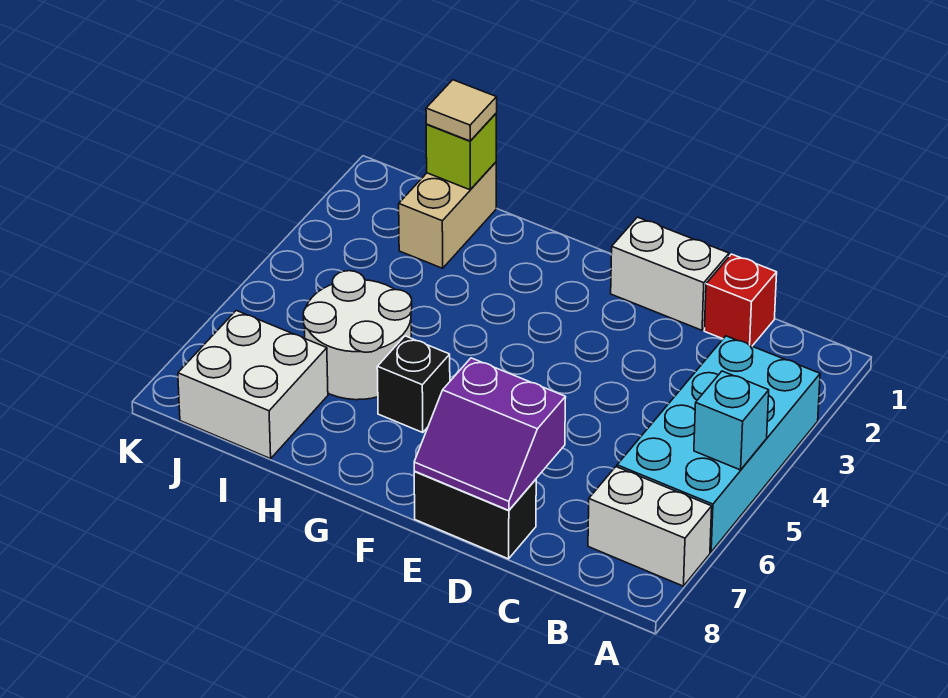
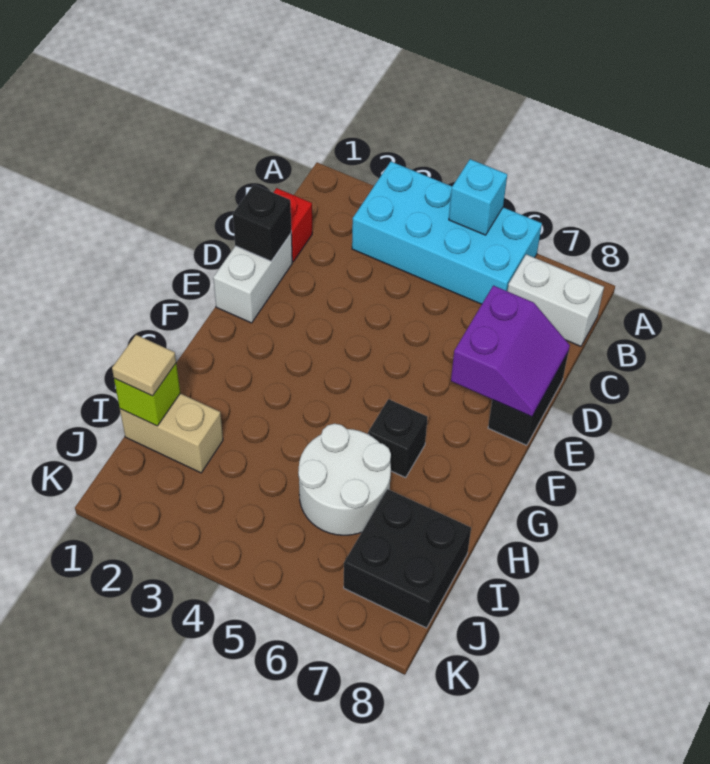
white brick A7:B7 level 1 -> white brick B7:B8 level 1
none -> black brick D1 level 2
white brick I7:J8 level 1 -> black brick I7:J8 level 1

